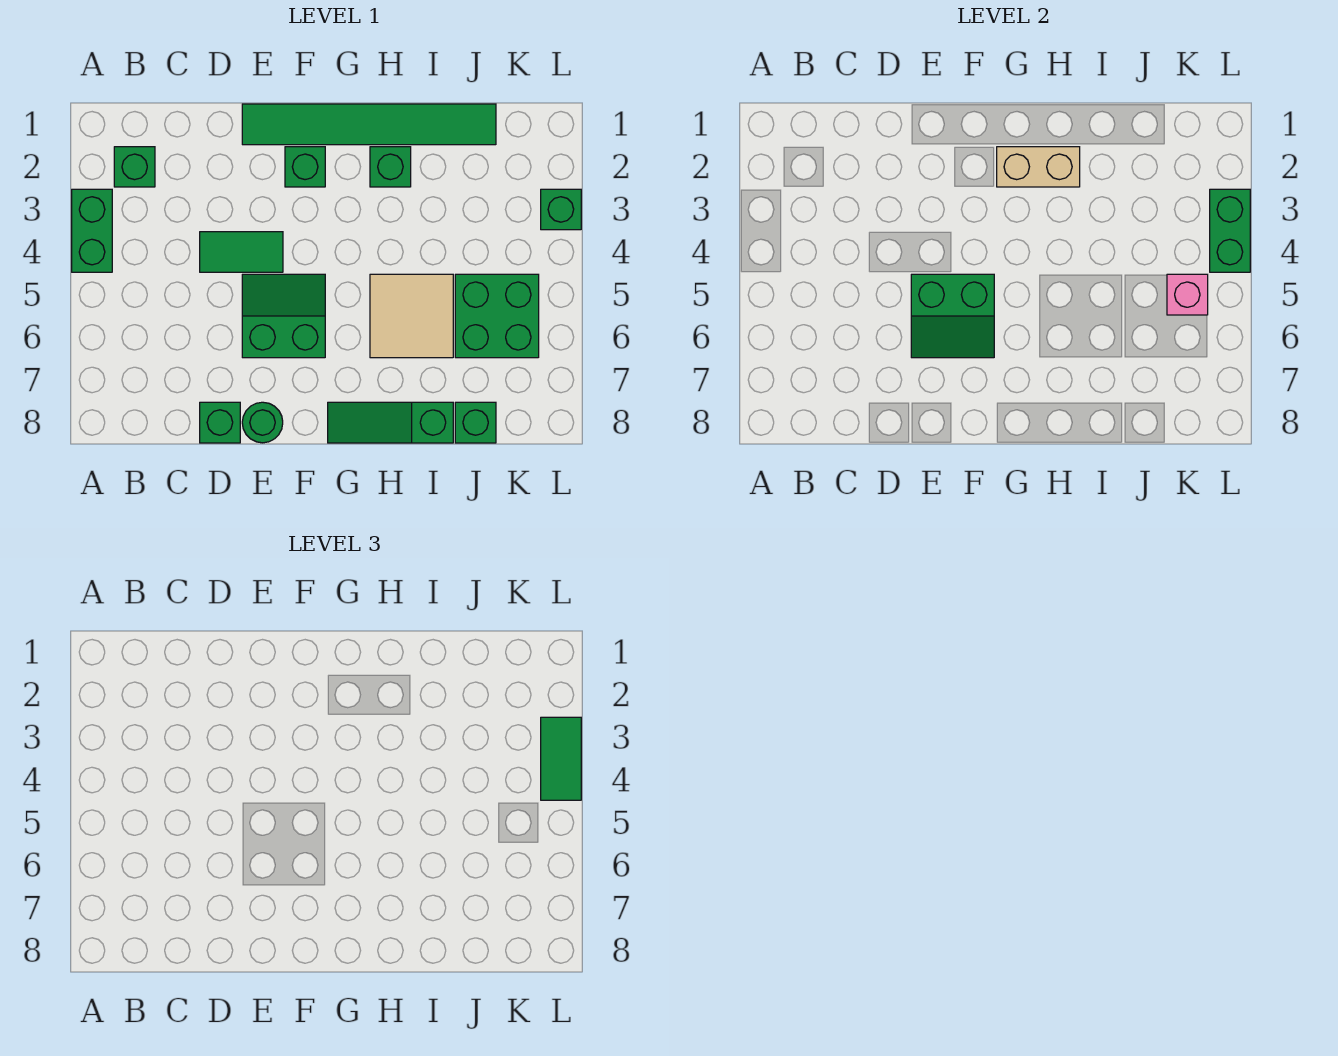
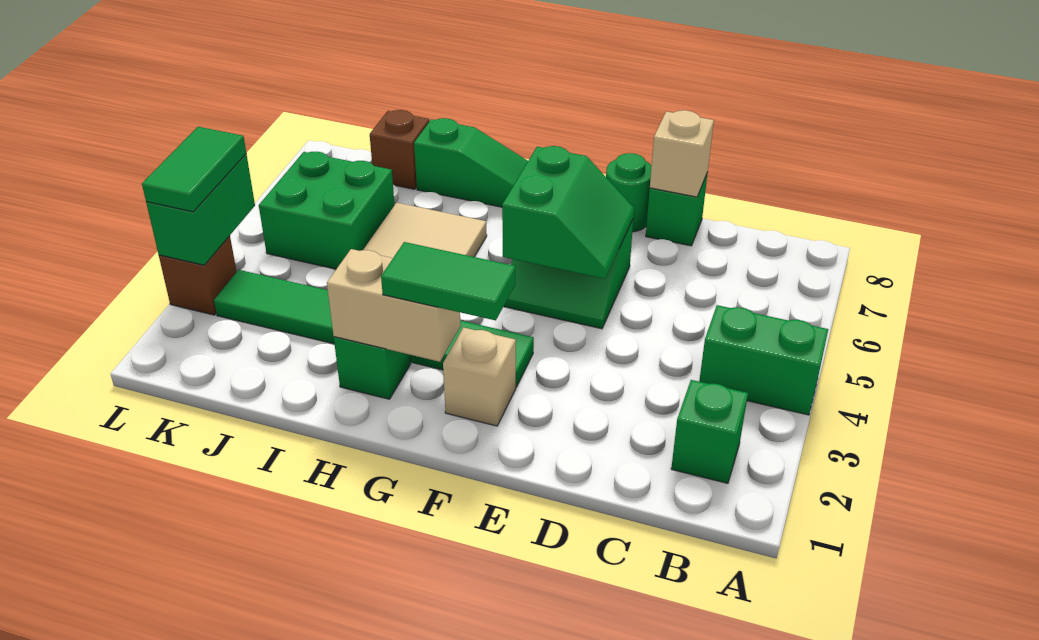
green brick A3:A4 level 1 -> green brick A4:B4 level 1
green tile D4:E4 level 1 -> green tile F2:G2 level 3
none -> tan brick D8 level 2
green tile E1:J1 level 1 -> green tile F3:K3 level 1
green slope E5:F6 level 2 top 5 -> green slope E5:F6 level 2 top F
green brick F2 level 1 -> tan brick F2 level 1
green brick J8 level 1 -> brown brick J8 level 1
pink brick K5 level 2 -> none
green brick L3 level 1 -> brown brick L3 level 1

